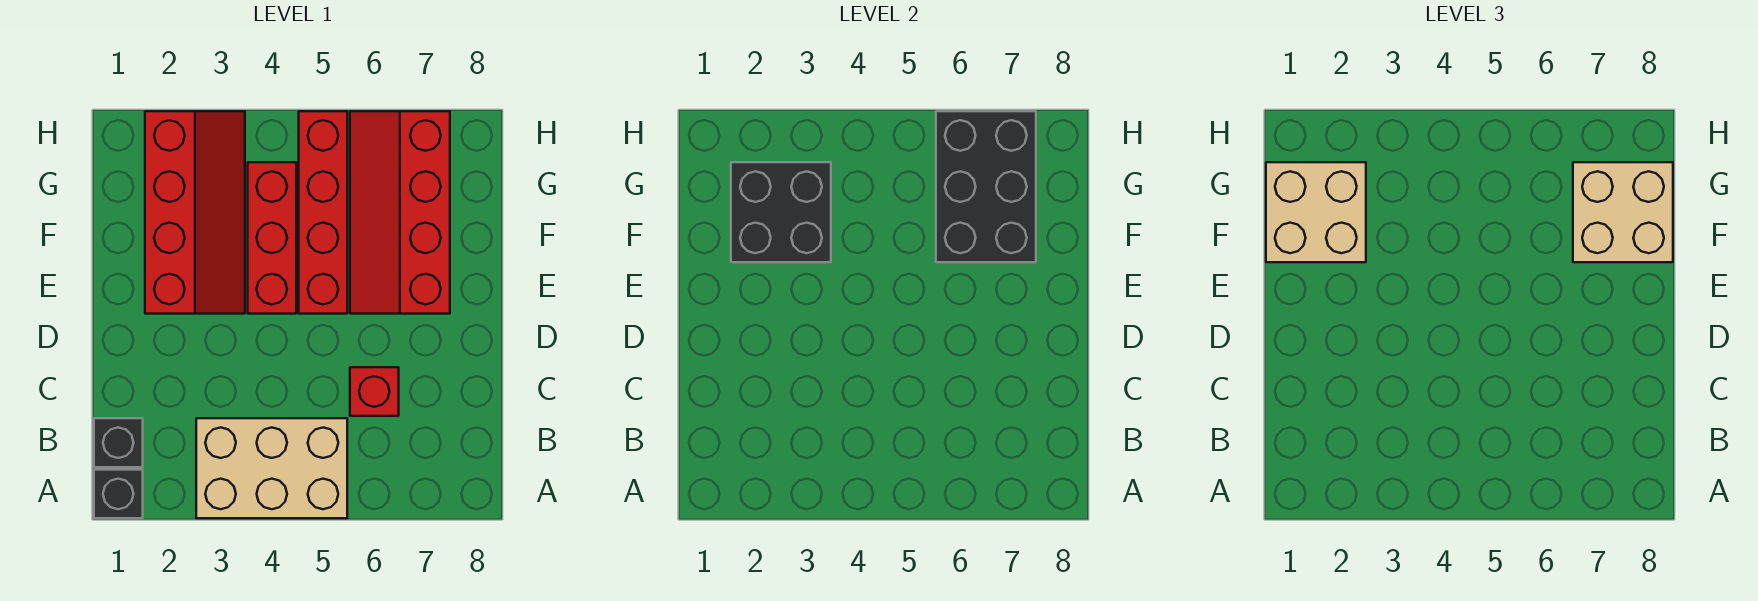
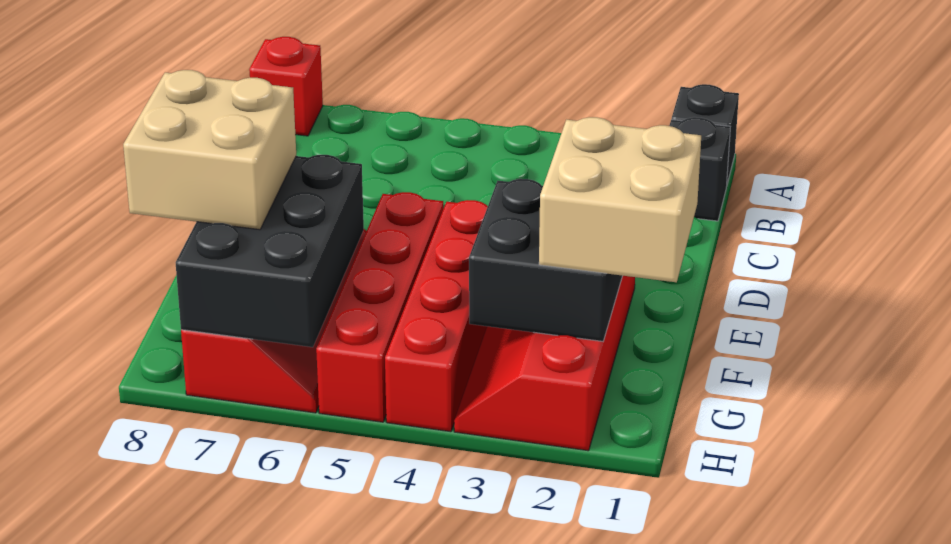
tan brick A3:B5 level 1 -> none
red brick C6 level 1 -> red brick A8 level 1
red brick E4:G4 level 1 -> red brick E4:H4 level 1

